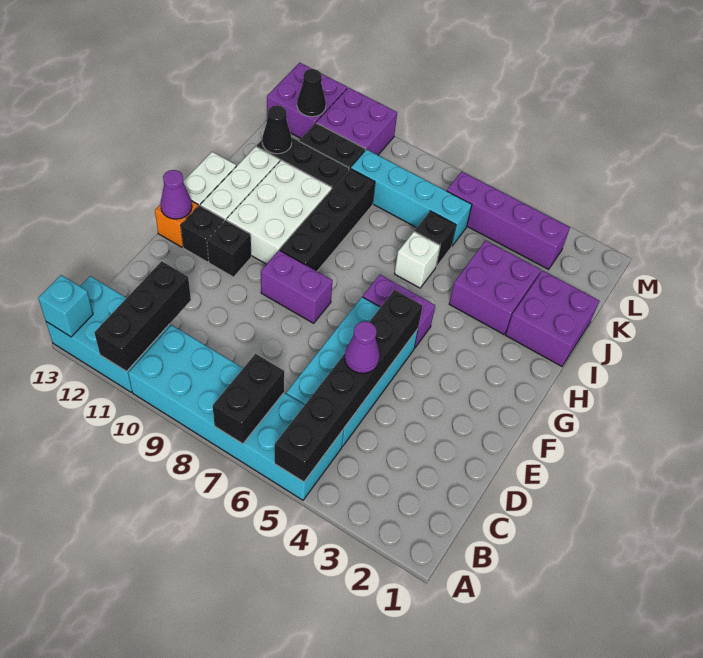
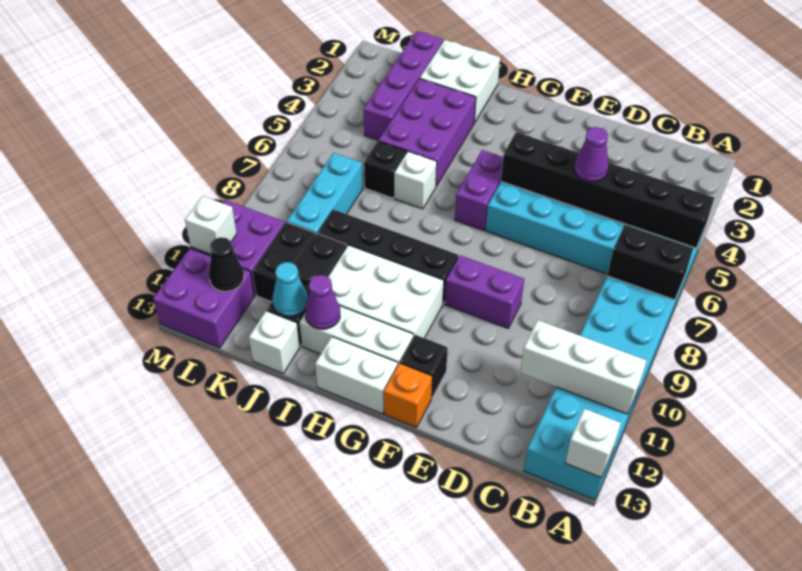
black brick A11:C11 level 2 -> white brick A11:C11 level 2
cyan brick A13 level 2 -> white brick A13 level 2
purple brick F8:F9 level 1 -> purple brick E9:F9 level 1
black brick F11 level 1 -> none
purple cone F13 level 2 -> purple cone I12 level 2
purple brick I1:J2 level 1 -> white brick I1:J2 level 1
purple brick I3:J4 level 1 -> purple brick I3:J5 level 1
black cone J12 level 2 -> cyan cone J12 level 2
none -> white brick J13 level 1
cyan brick K6:K9 level 1 -> cyan brick K7:K9 level 1
purple brick L3:L6 level 1 -> purple brick K1:K4 level 1
none -> white brick M11 level 2

